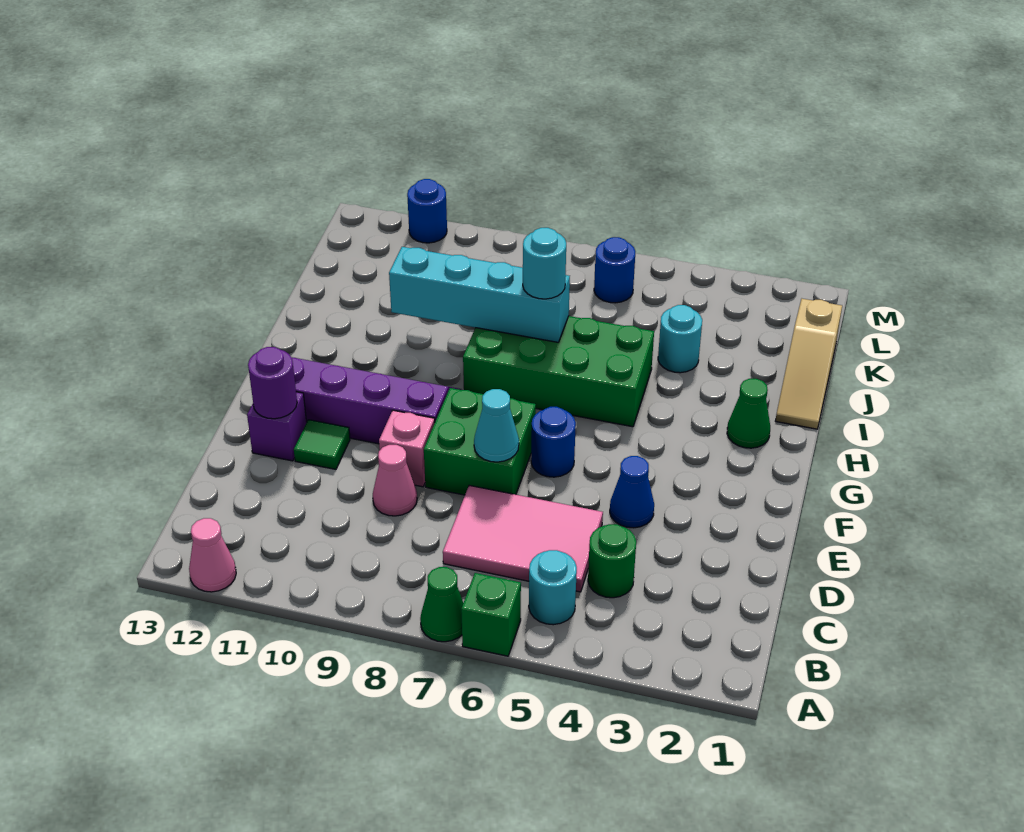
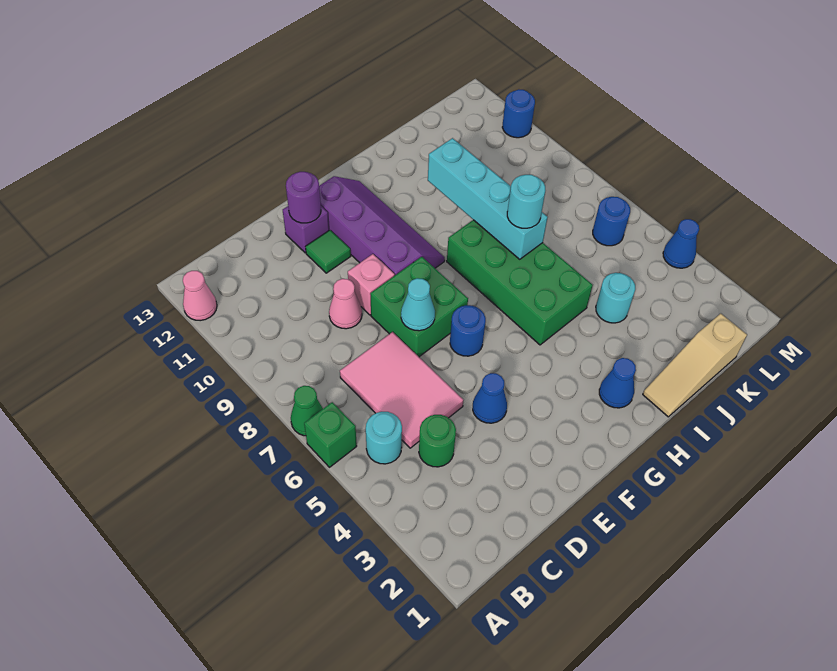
green cone H2 level 1 -> blue cone H2 level 1
none -> blue cone M4 level 1

